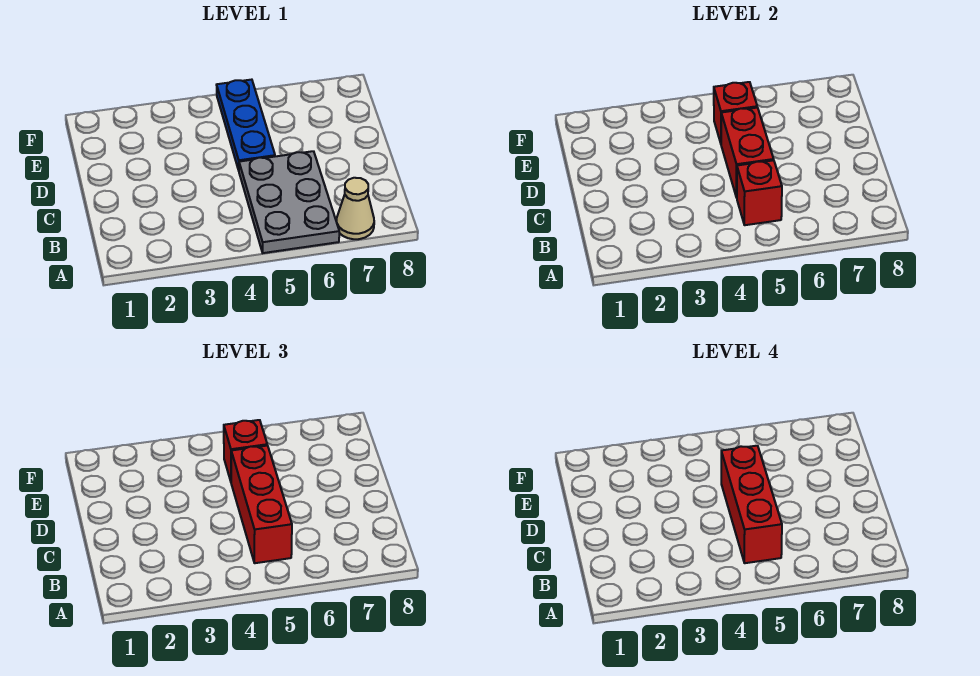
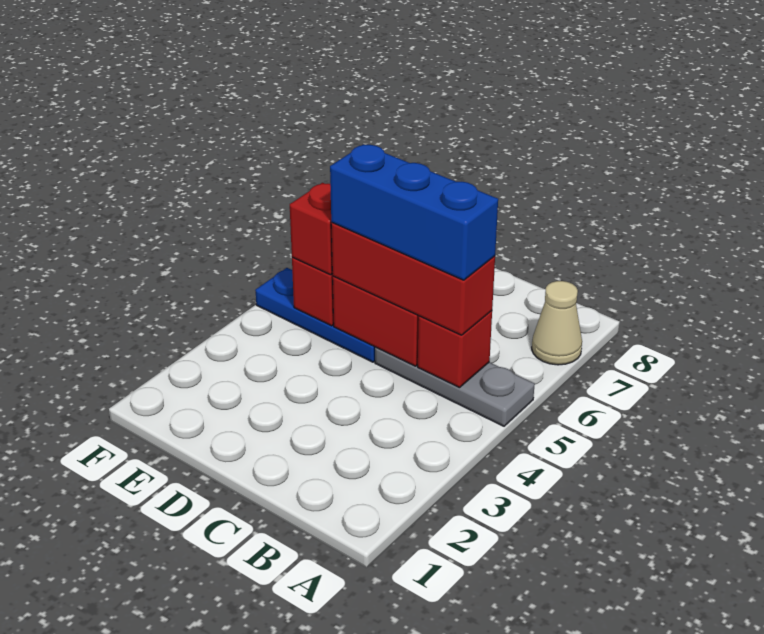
grey plate A5:C6 level 1 -> grey plate A5:C5 level 1
red brick B5:D5 level 4 -> blue brick B5:D5 level 4

